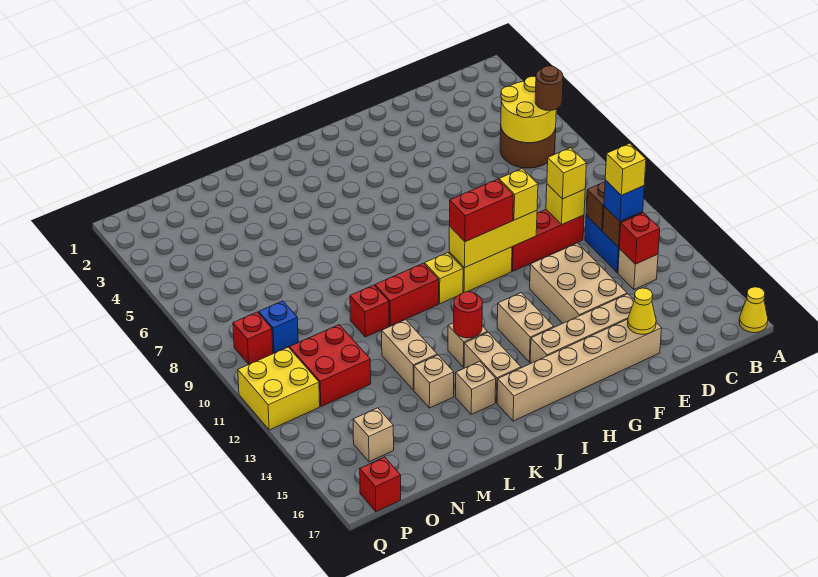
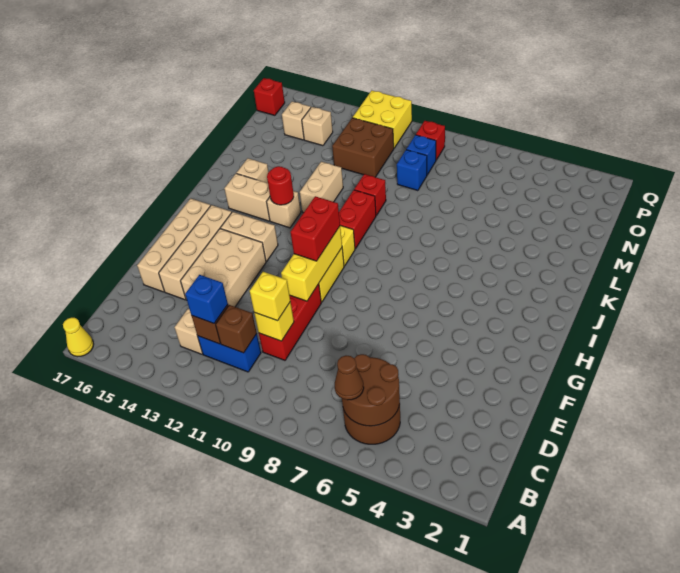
yellow round brick B5:C6 level 2 -> brown round brick B5:C6 level 2
brown round brick B6 level 3 -> brown cone B6 level 3
yellow brick C12 level 4 -> none
red brick C13 level 2 -> none
tan brick E12:F14 level 1 -> tan brick E13:G14 level 1
tan brick E16:J16 level 1 -> tan brick E16:H16 level 1
yellow cone E16 level 2 -> none
yellow brick F10 level 3 -> none
tan brick L12:L13 level 1 -> tan brick K12:L12 level 1
tan brick L14 level 1 -> tan brick O14 level 1
none -> blue brick N9 level 1
red brick N11:O12 level 1 -> brown brick N11:O12 level 1

